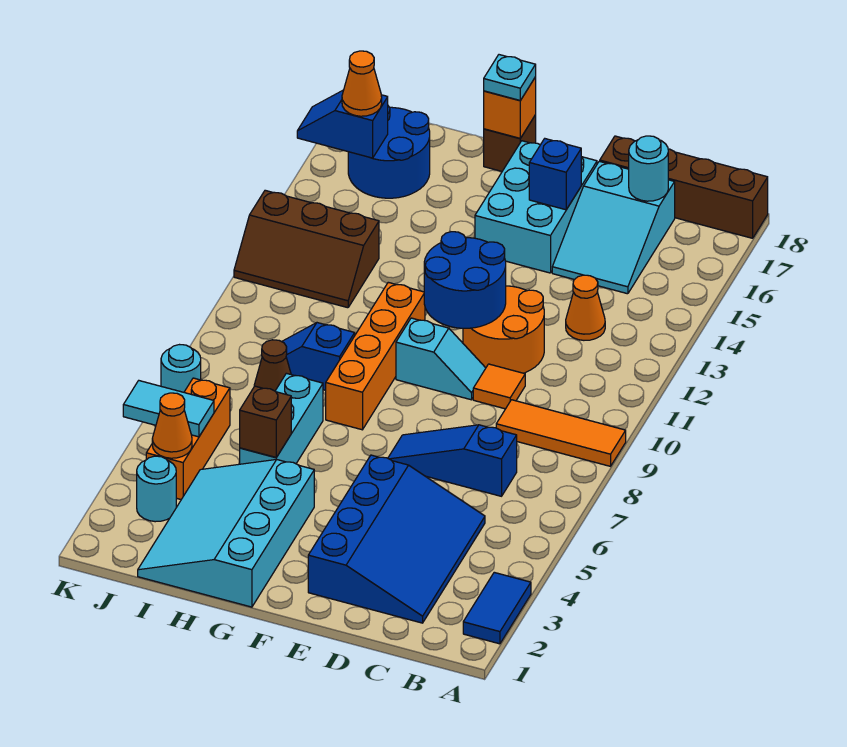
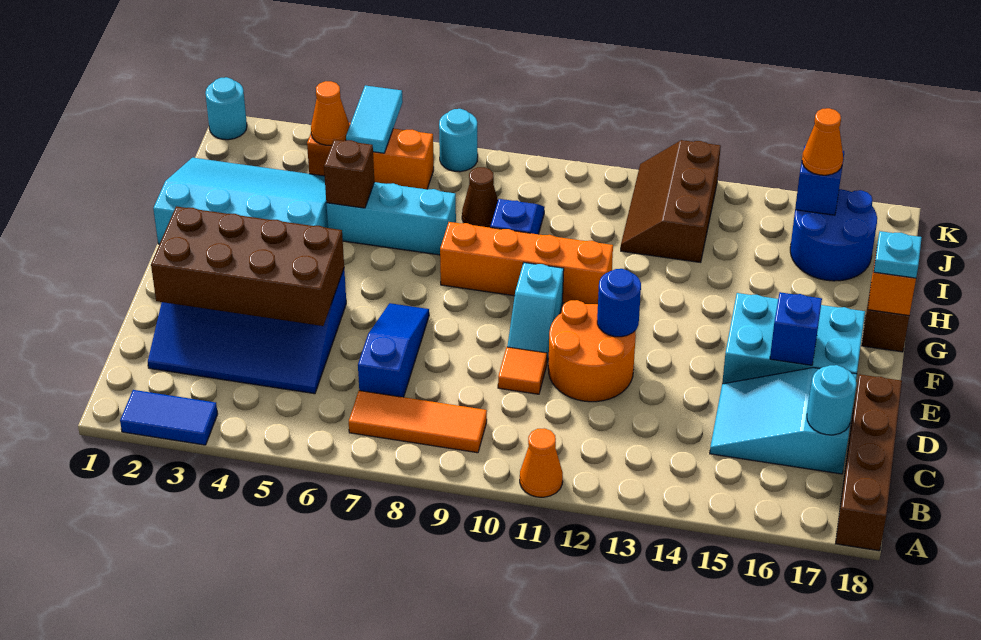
orange tile A9:C9 level 1 -> orange tile B7:B9 level 1
orange cone C13 level 1 -> orange cone A11 level 1
none -> brown brick D2:E5 level 2
blue round brick E11:F12 level 2 -> blue round brick E12 level 2
cyan round brick J3 level 1 -> cyan round brick K1 level 1

